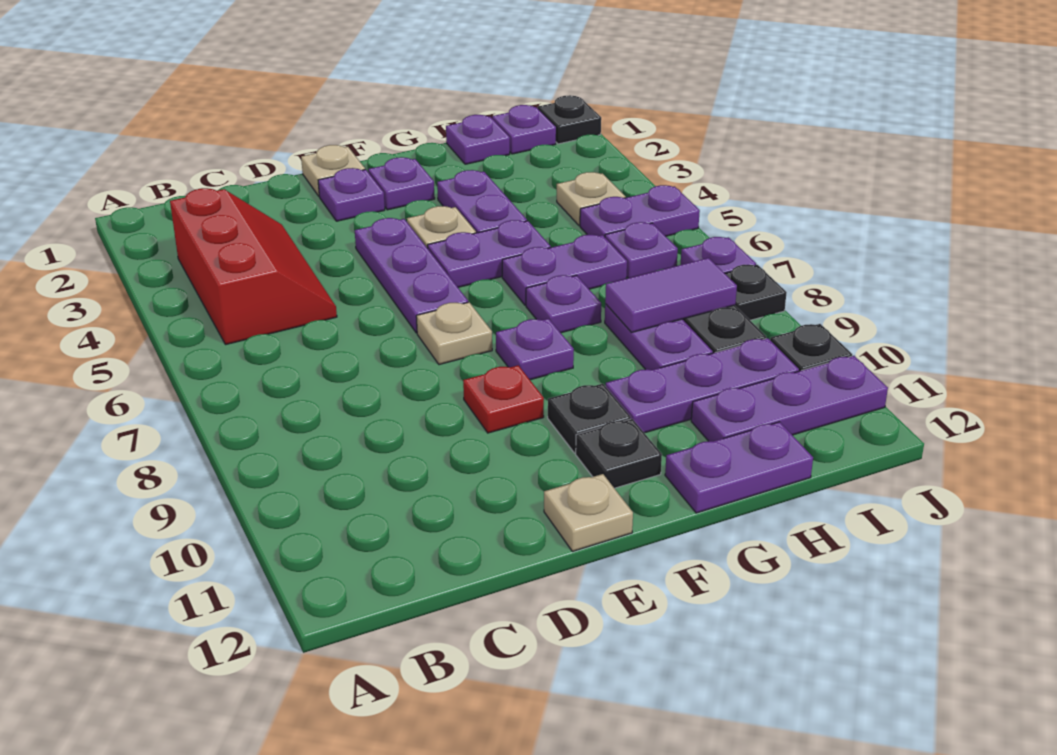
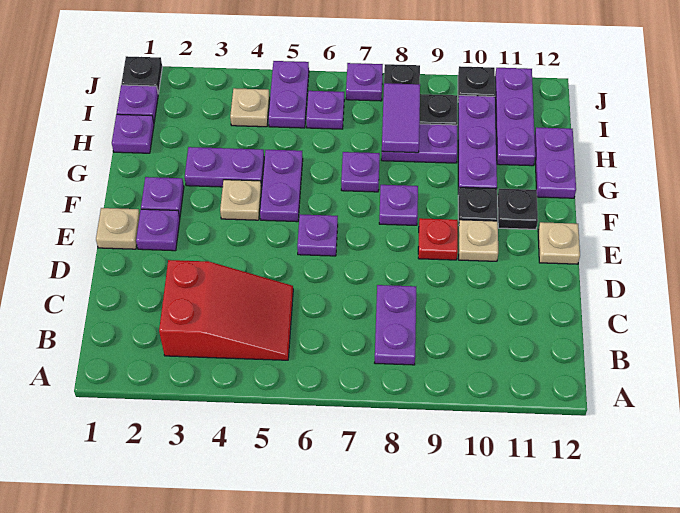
red slope B3:C5 level 1 top B -> red slope B3:C5 level 1 top 3
purple plate E4:E6 level 1 -> purple plate E6 level 1
tan plate E7 level 1 -> tan plate E10 level 1
purple plate G6:H6 level 1 -> purple plate B8:C8 level 1

